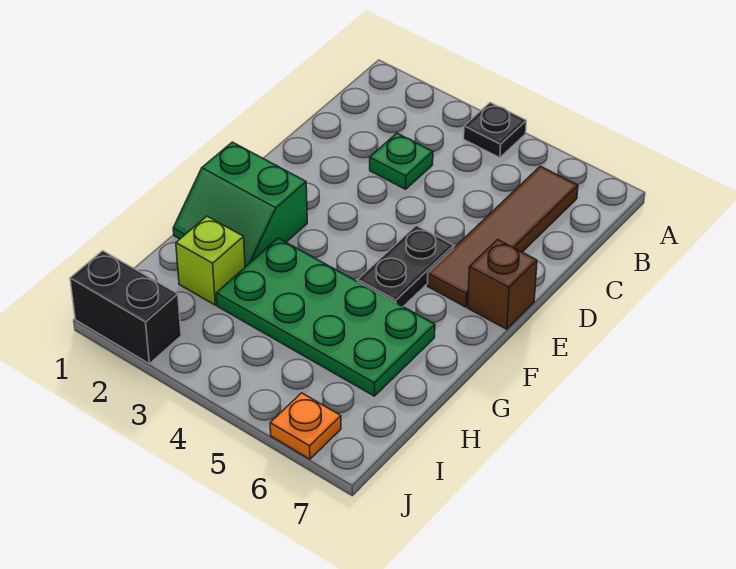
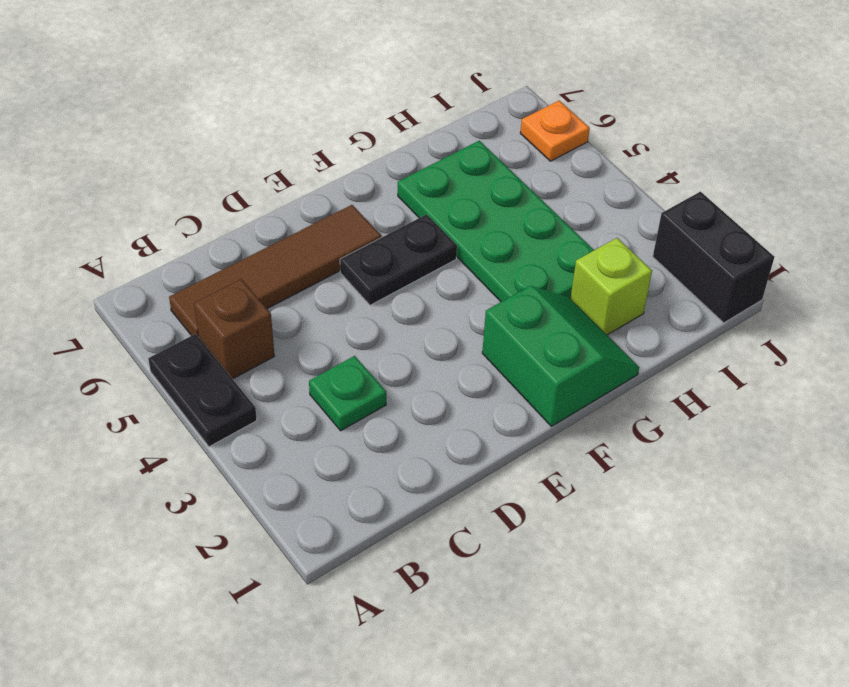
black plate A4 level 1 -> black plate A4:A5 level 1
brown brick E7 level 1 -> brown brick B5 level 1

